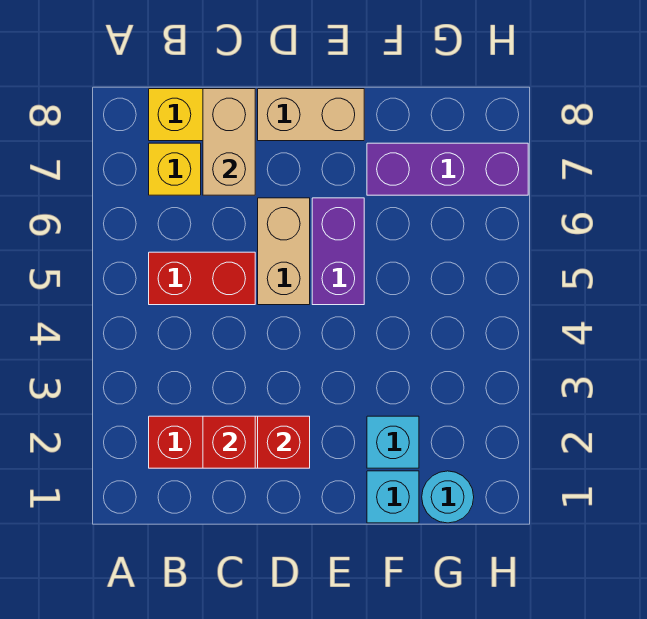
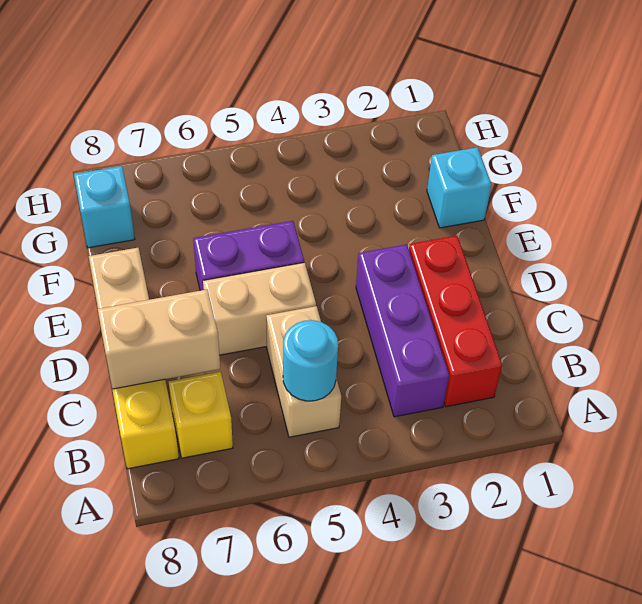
red brick B5:C5 level 1 -> tan brick B5:C5 level 1
red brick C2 level 2 -> none
red brick D2 level 2 -> none
cyan brick F2 level 1 -> cyan brick G8 level 1
purple brick F7:H7 level 1 -> purple brick B3:D3 level 1
cyan round brick G1 level 1 -> cyan round brick B5 level 2

